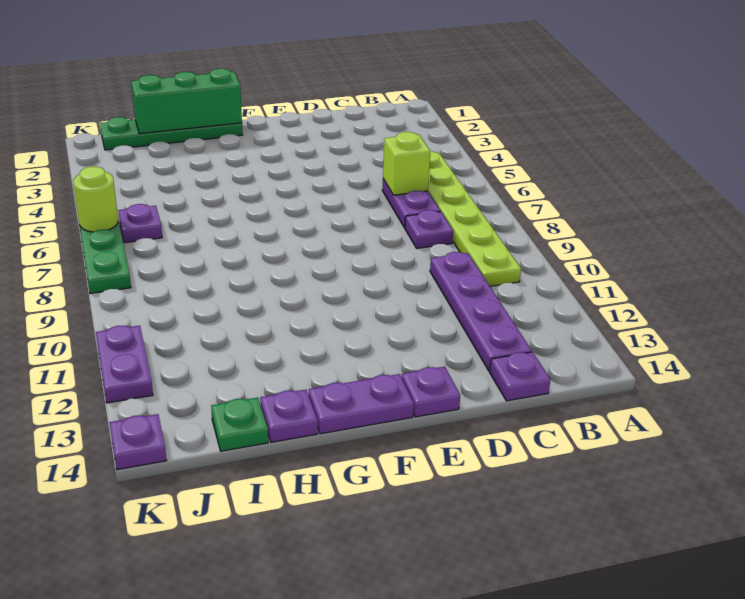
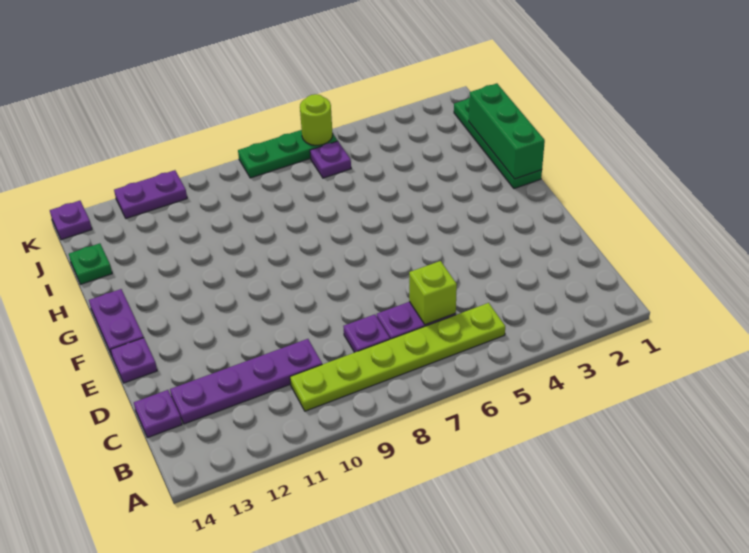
purple plate H14 level 1 -> none

